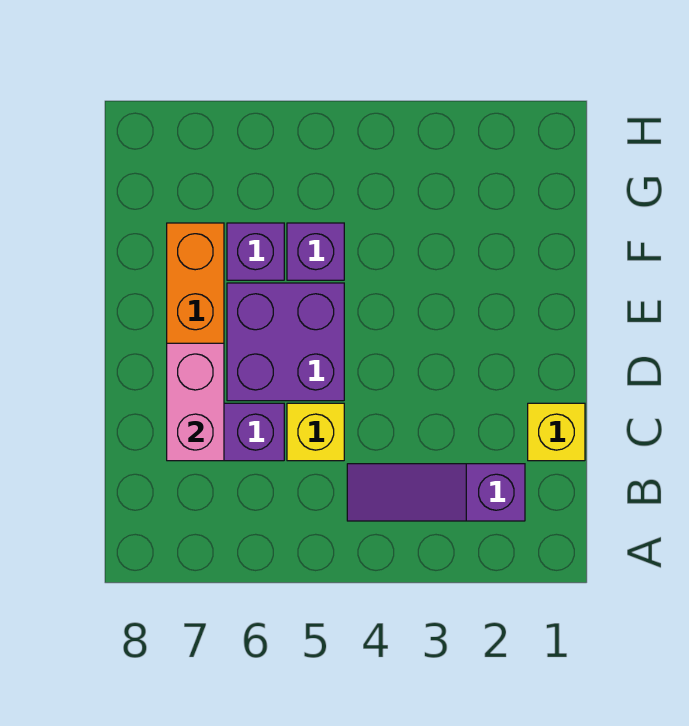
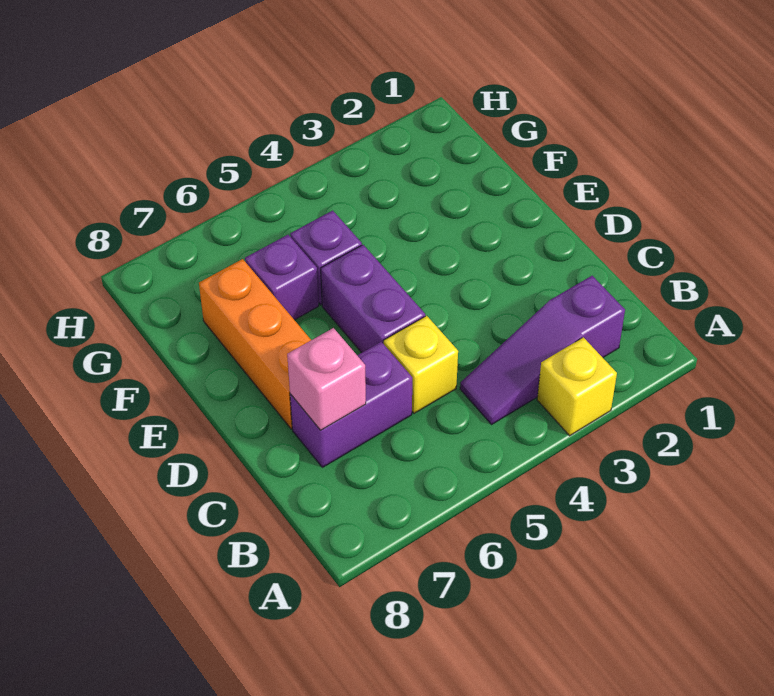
yellow brick C1 level 1 -> yellow brick A3 level 1
pink brick C7:D7 level 2 -> pink brick C7 level 2
purple brick D5:E6 level 1 -> purple brick D5:E5 level 1

